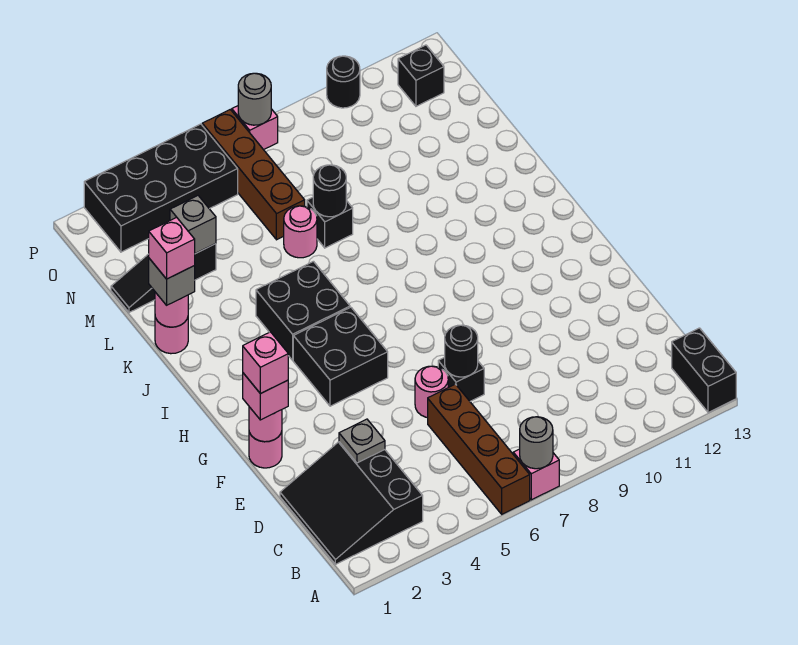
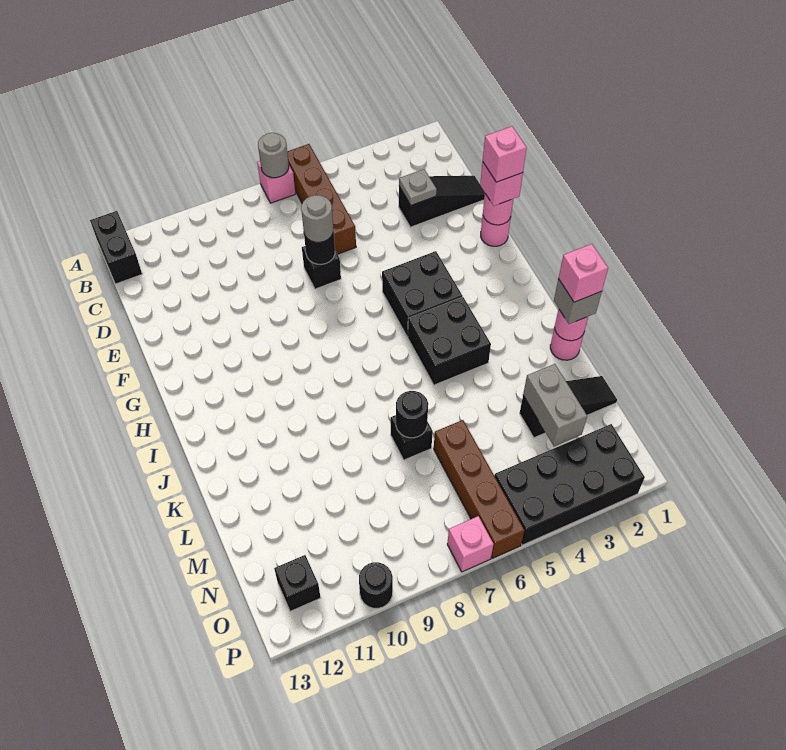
black slope B1:D3 level 1 top 3 -> black slope D1:D3 level 1 top 3
pink round brick E6 level 1 -> none
pink round brick L6 level 1 -> none
grey brick M3 level 2 -> grey brick M3:N3 level 2
grey round brick P7 level 2 -> grey round brick E7 level 3

